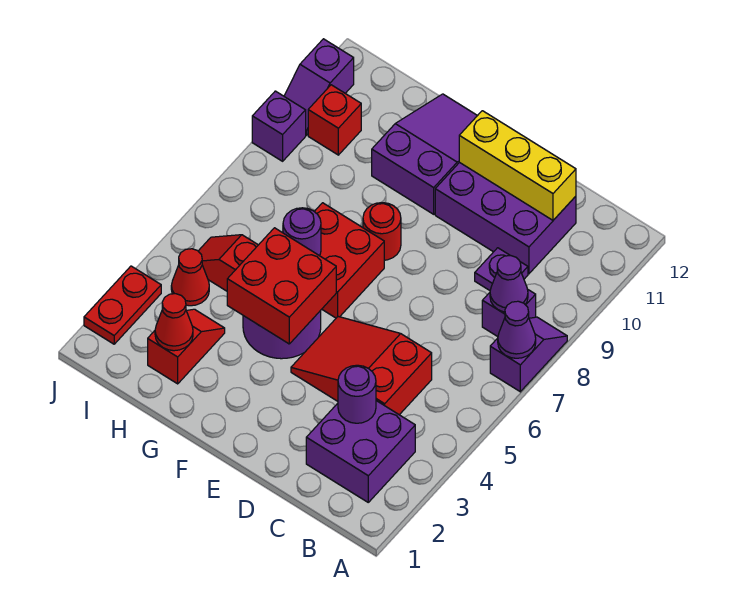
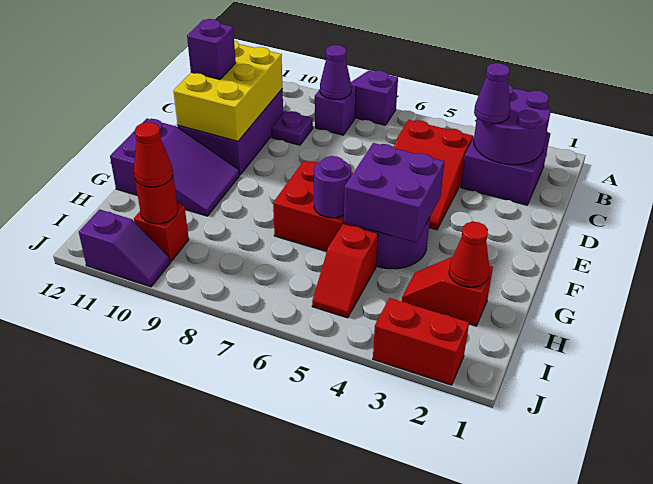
purple cone A7 level 2 -> purple cone C3 level 3
purple round brick C3 level 2 -> purple round brick B2:C3 level 2
yellow brick C11:E11 level 2 -> yellow brick C10:E11 level 2
red brick F4:G5 level 2 -> purple brick F4:G5 level 2
red round brick F8 level 1 -> red round brick I10 level 2
purple slope F10:G12 level 1 top 10 -> purple slope F10:G12 level 1 top 12
red cone I4 level 1 -> red cone I10 level 3
red plate J2:J3 level 1 -> red brick J2:J3 level 1
purple brick J9 level 1 -> purple brick D11 level 3

